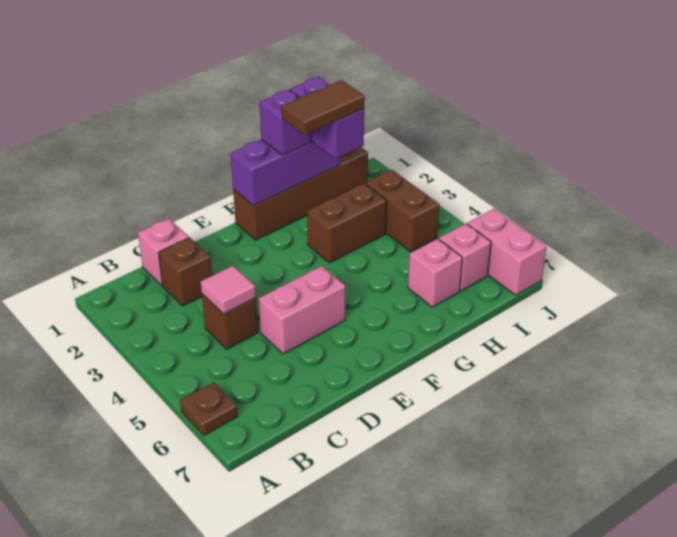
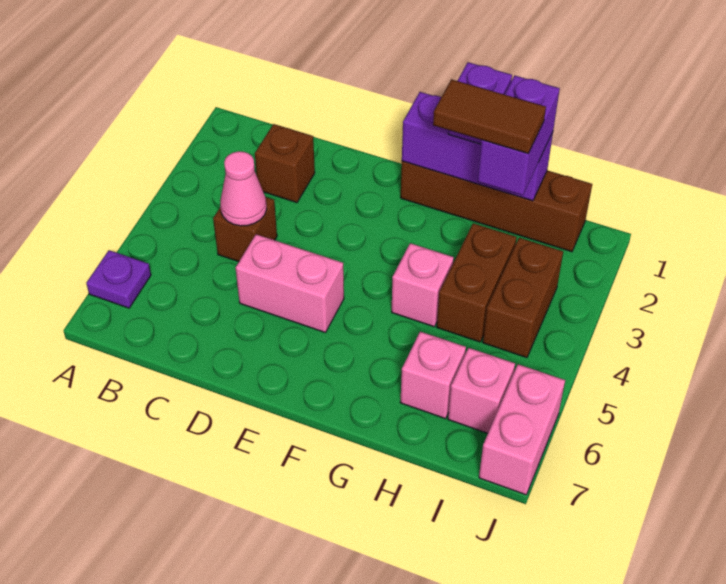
brown plate A6 level 1 -> purple plate A6 level 1
pink brick C1 level 1 -> pink brick G4 level 1
pink tile C4 level 2 -> pink cone C4 level 2
brown brick G3:H3 level 1 -> brown brick H3:H4 level 1

